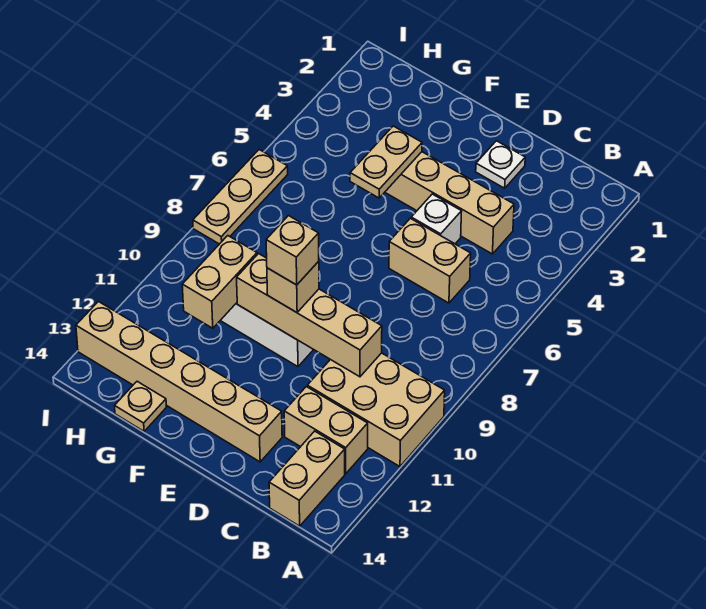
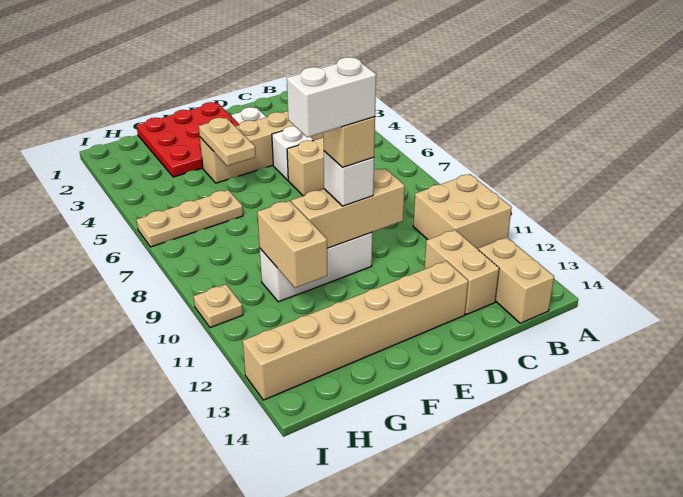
tan brick A10:C11 level 1 -> tan brick A10:B11 level 1
tan brick B12:C12 level 1 -> tan brick C12:C13 level 1
tan brick C10:F10 level 2 -> tan brick D10:F10 level 2
none -> red plate E1:G3 level 1
tan brick E10 level 3 -> white brick E10 level 3
none -> white brick E10:F10 level 5
tan plate G14 level 1 -> tan plate I10 level 1
tan plate I6:I8 level 1 -> tan plate G6:I6 level 1

